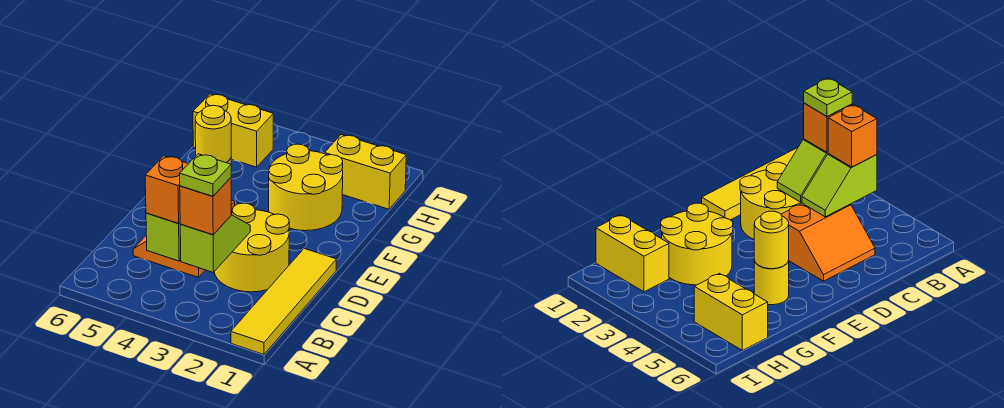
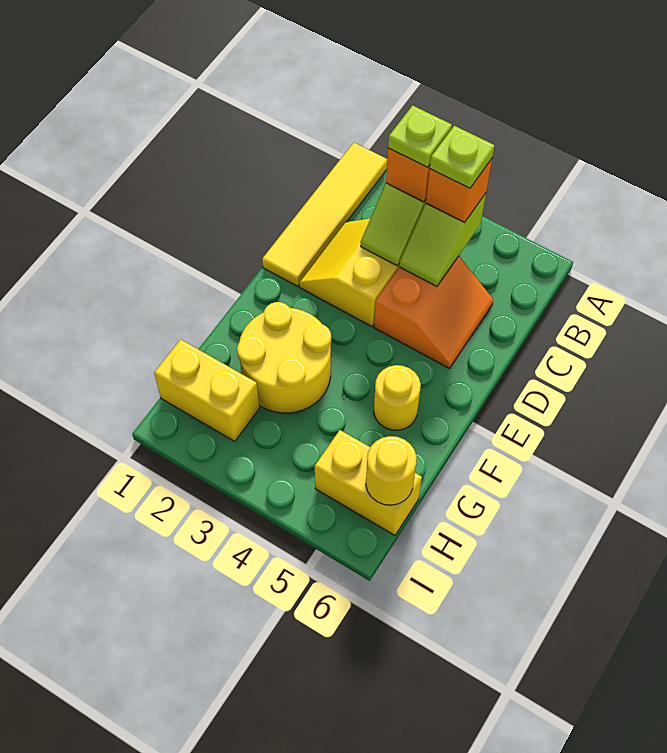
none -> lime plate B4 level 4
yellow round brick C2:D3 level 1 -> yellow slope C2:D3 level 1 top 3
yellow round brick F5 level 2 -> yellow round brick H6 level 2

